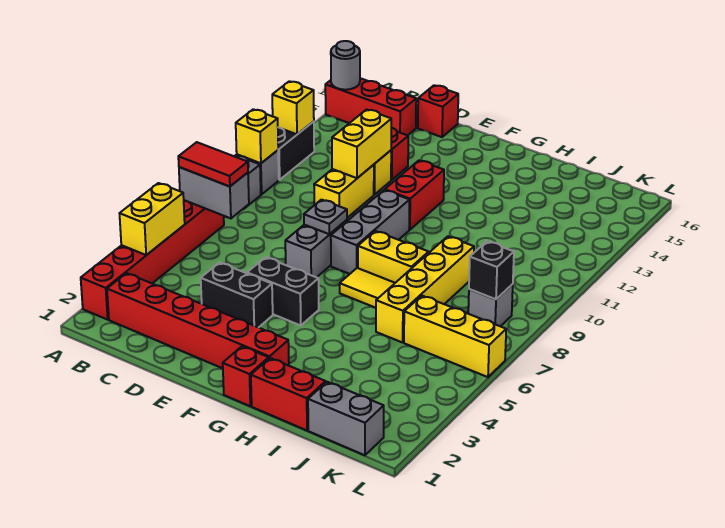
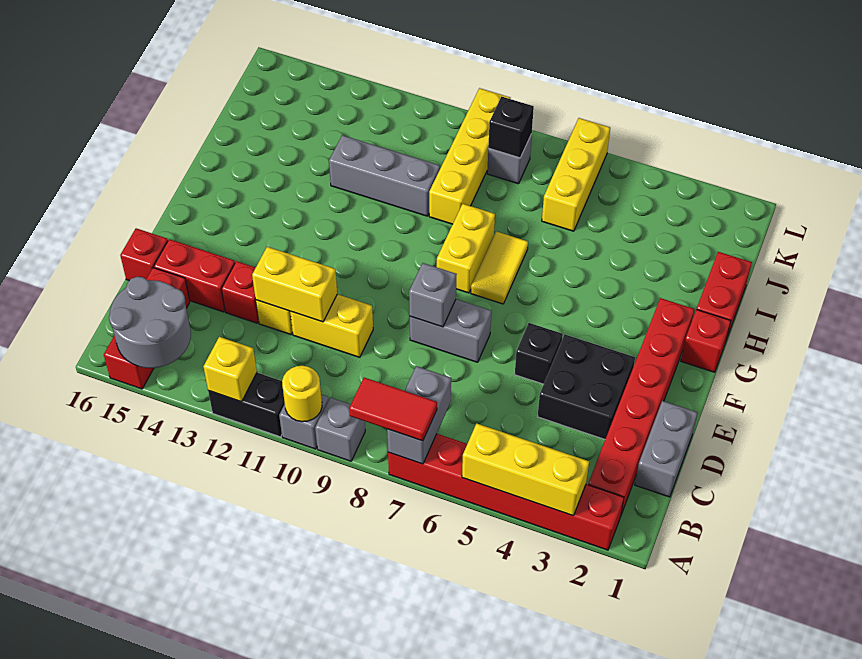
yellow brick A4:A5 level 2 -> yellow brick A3:A5 level 2
red tile A7:B7 level 3 -> red tile A7:A8 level 3
yellow brick A10 level 2 -> yellow round brick A10 level 2
grey round brick A15 level 2 -> grey round brick A14:B15 level 2
black brick D4:E4 level 1 -> black brick D3:E4 level 1
black brick E5:F5 level 1 -> black brick E5 level 1
grey plate E8 level 2 -> grey brick E8 level 2
grey brick F8:F10 level 1 -> grey brick I10:I12 level 1
red brick F11:F12 level 1 -> red brick D14:D15 level 1
yellow brick I6:I9 level 1 -> yellow brick I9:L9 level 1
grey brick J1:K1 level 1 -> grey brick C1:D1 level 1

